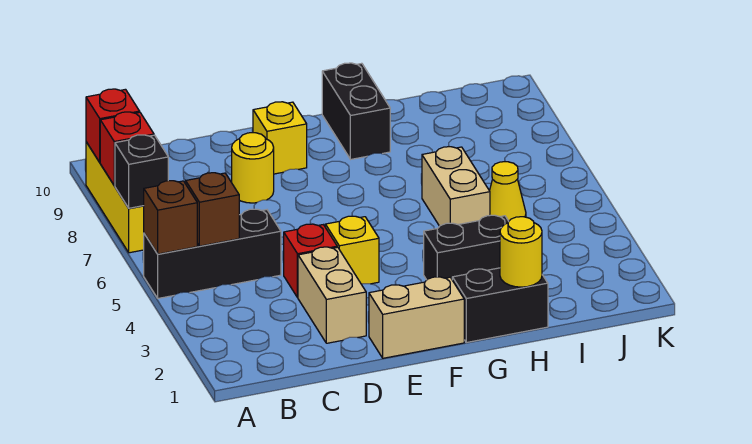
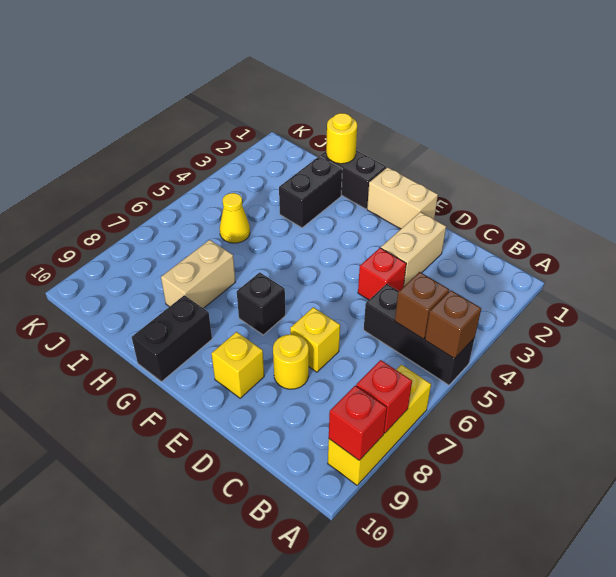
black brick A7 level 2 -> black brick F7 level 1
yellow brick E4 level 1 -> yellow brick D7 level 1
black brick G3:H3 level 1 -> black brick H2:H3 level 1
tan brick H5:H6 level 1 -> tan brick H7:H8 level 1

